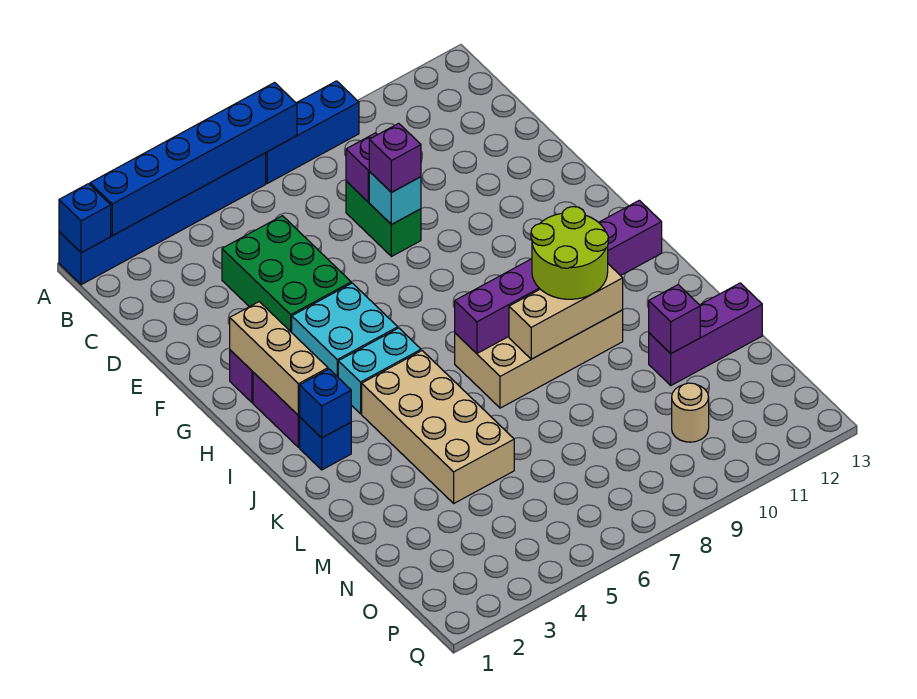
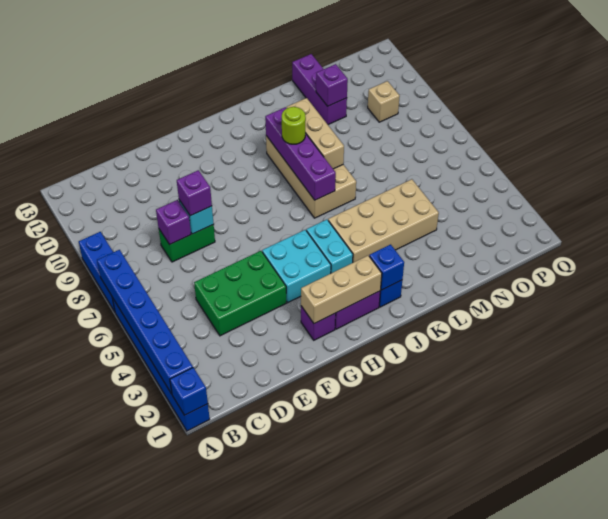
purple brick J7:J12 level 2 -> purple brick J7:J10 level 2
lime round brick J9:K10 level 3 -> lime round brick J9 level 3
tan round brick O10 level 1 -> tan brick O10 level 1

